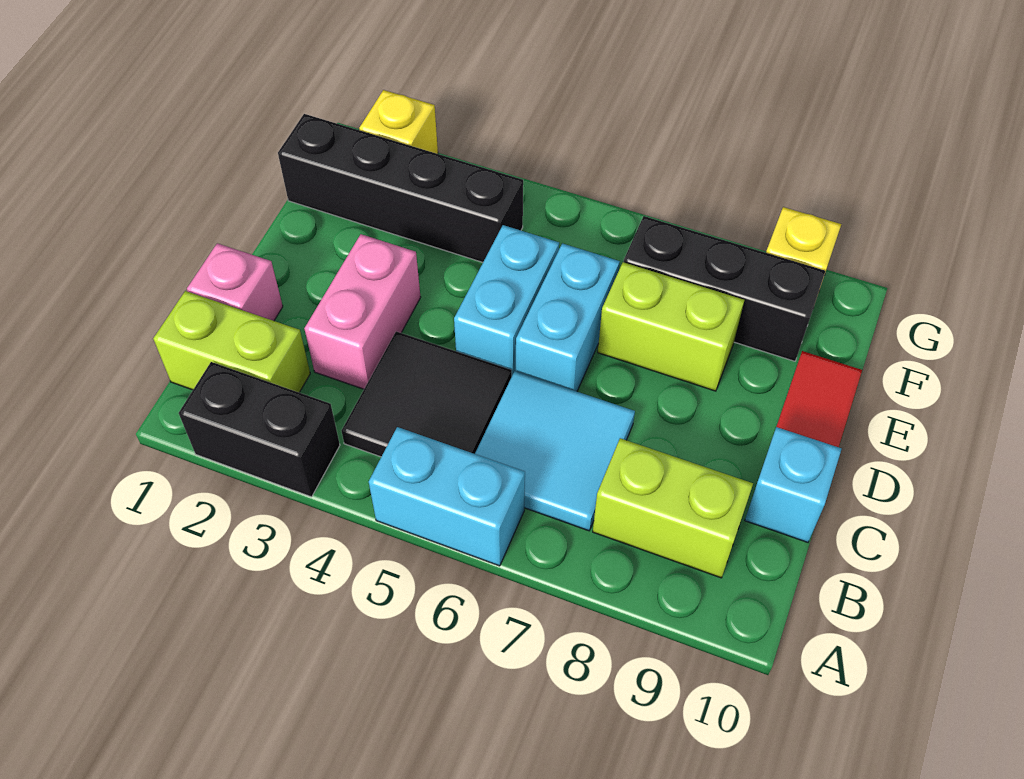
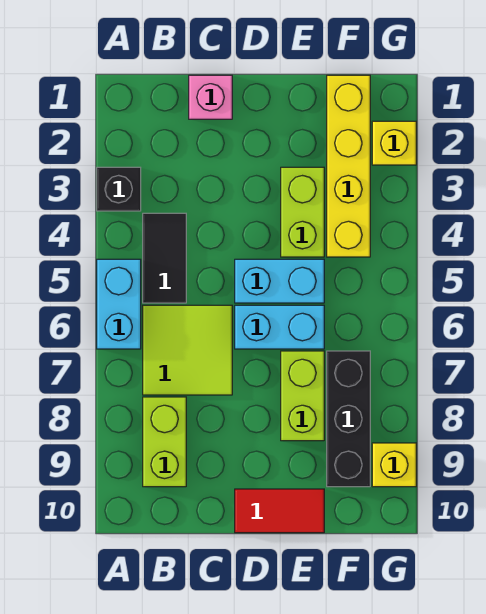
black brick A2:A3 level 1 -> black brick A3 level 1
lime brick B1:B2 level 1 -> lime brick E3:E4 level 1
black tile B4:C5 level 1 -> black tile B4:B5 level 1
cyan tile B6:C7 level 1 -> lime tile B6:C7 level 1
pink brick C3:D3 level 1 -> none
cyan brick C10 level 1 -> none
black brick F1:F4 level 1 -> yellow brick F1:F4 level 1

